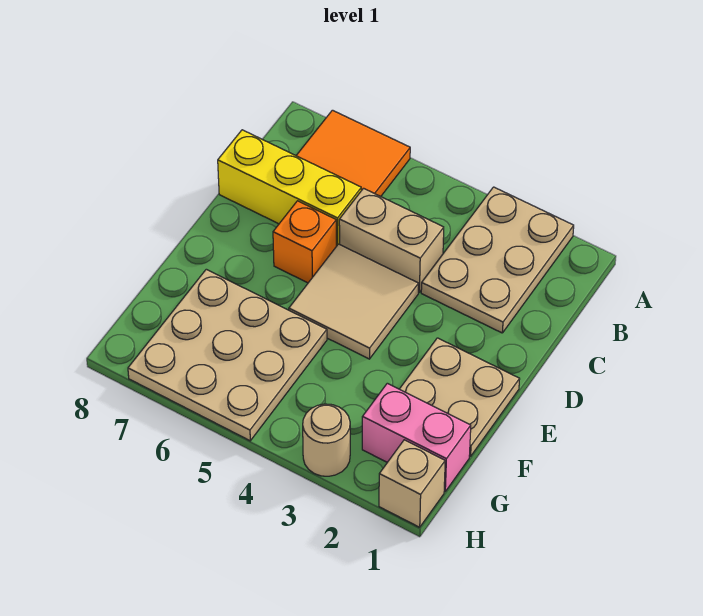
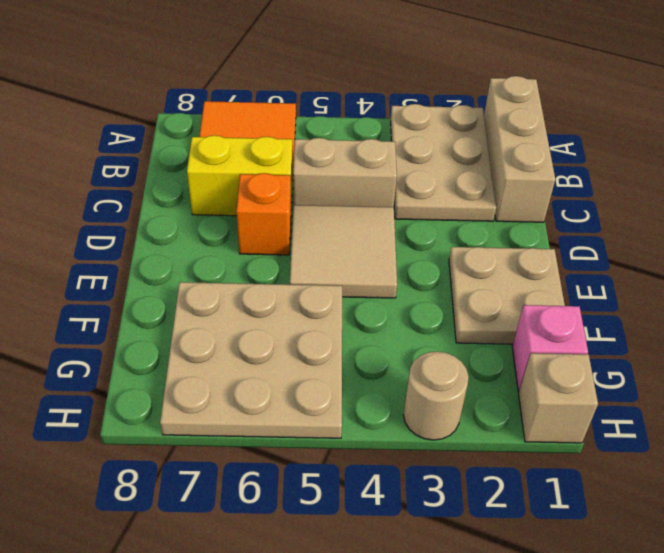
none -> tan brick A1:C1 level 1
yellow brick C6:C8 level 1 -> yellow brick C6:C7 level 1
pink brick G1:G2 level 1 -> pink brick G1 level 1

